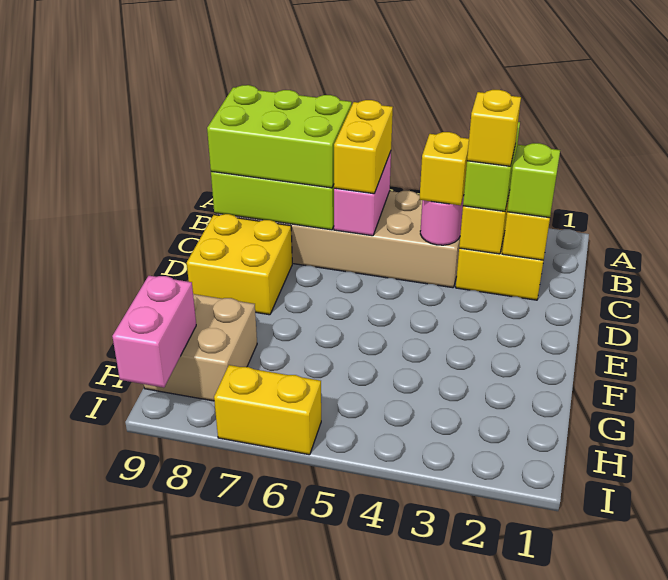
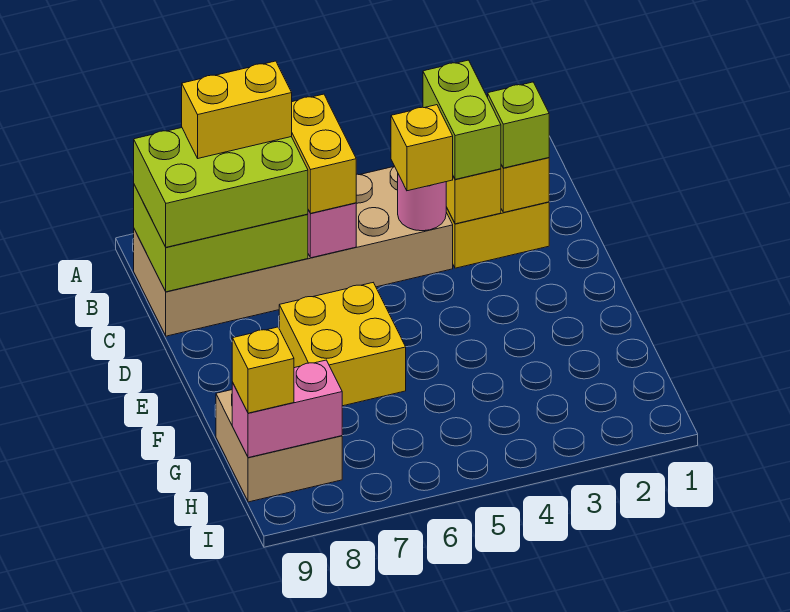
yellow brick C3 level 4 -> yellow brick H9 level 3
yellow brick D8:E9 level 1 -> yellow brick E6:F7 level 1
pink brick H9:I9 level 2 -> pink brick H8:H9 level 2
yellow brick I6:I7 level 1 -> yellow brick B7:B8 level 4

